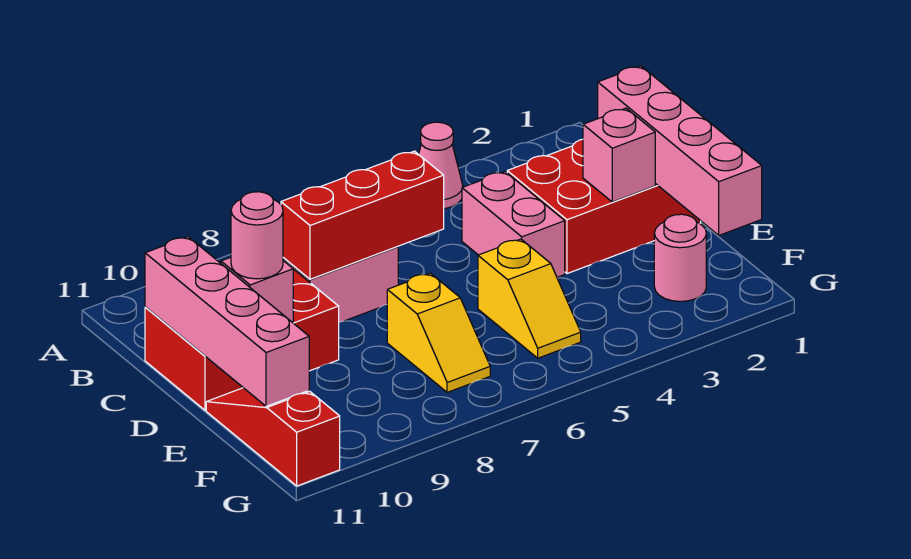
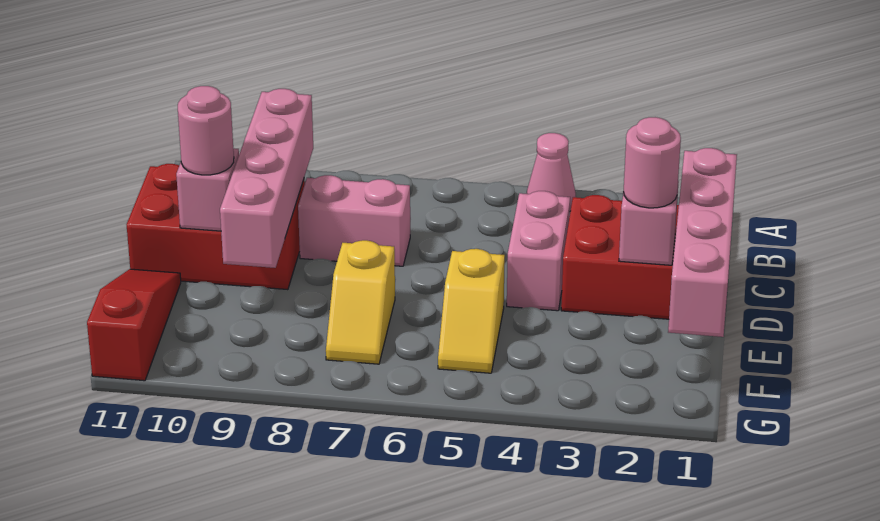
red brick C6:C8 level 2 -> none
pink brick C11:F11 level 2 -> pink brick B9:E9 level 2
pink round brick F2 level 1 -> pink round brick D2 level 3

